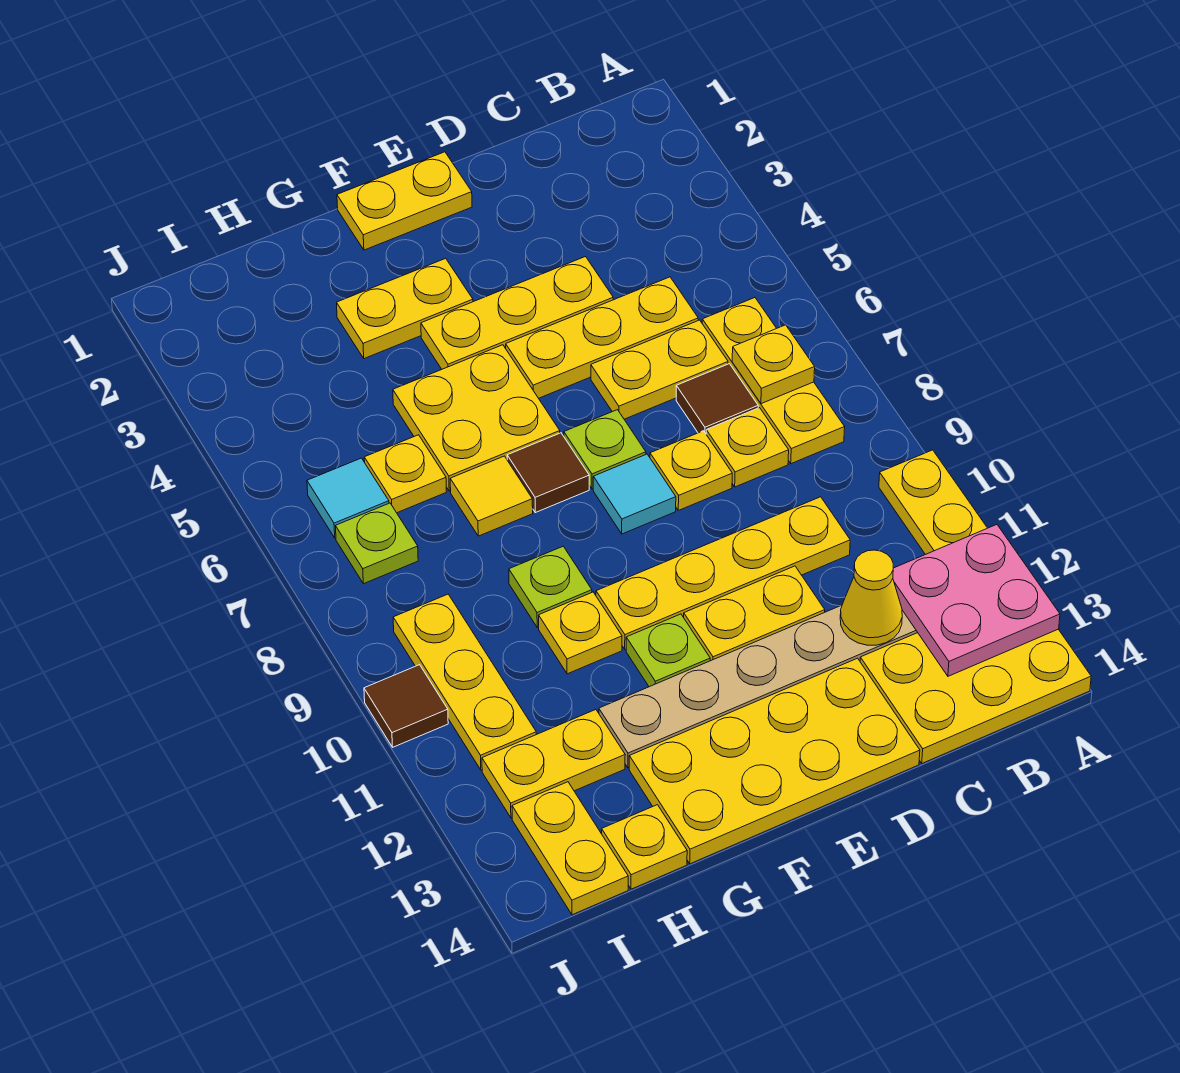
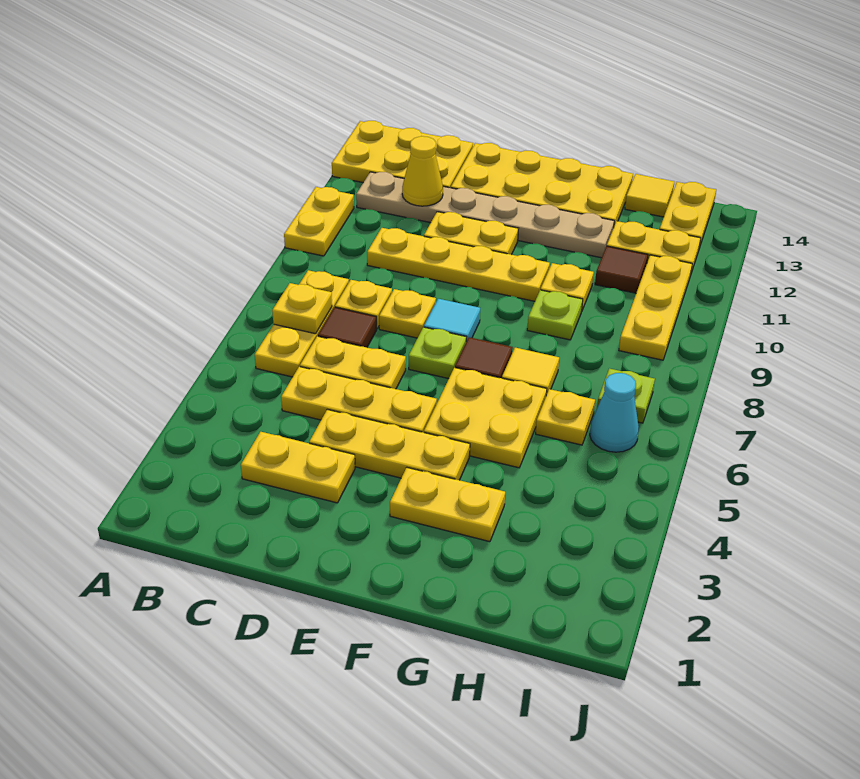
pink plate A12:B13 level 2 -> none
yellow plate E1:F1 level 1 -> yellow plate C3:D3 level 1
lime plate F11 level 1 -> none
yellow plate H14 level 1 -> yellow tile H14 level 1
cyan tile I6 level 1 -> cyan cone I6 level 1
brown tile J10 level 1 -> brown tile H11 level 1

